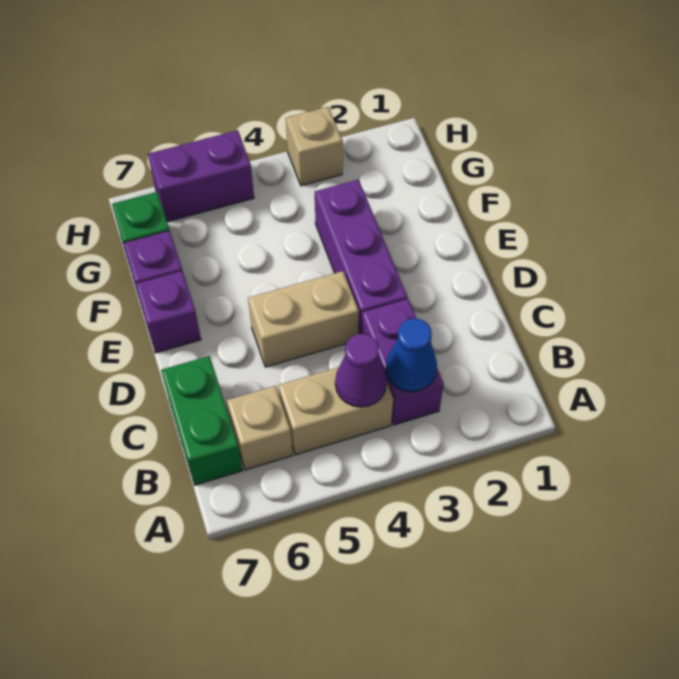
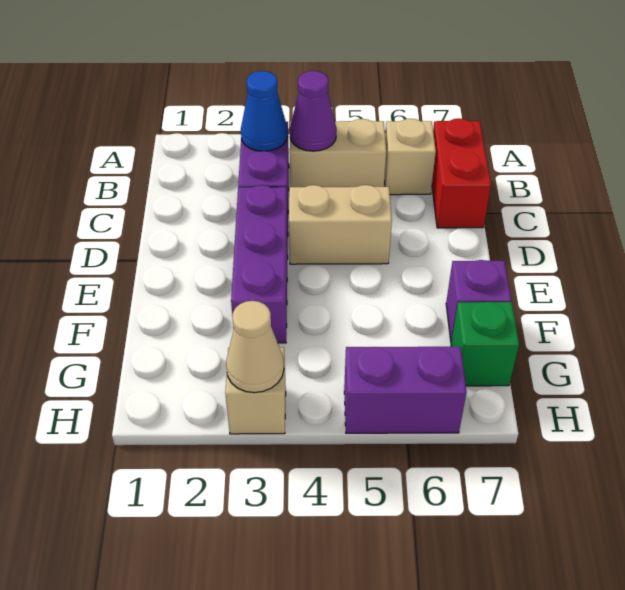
green brick B7:C7 level 1 -> red brick B7:C7 level 1
purple brick E7 level 1 -> none
none -> tan cone H3 level 2

